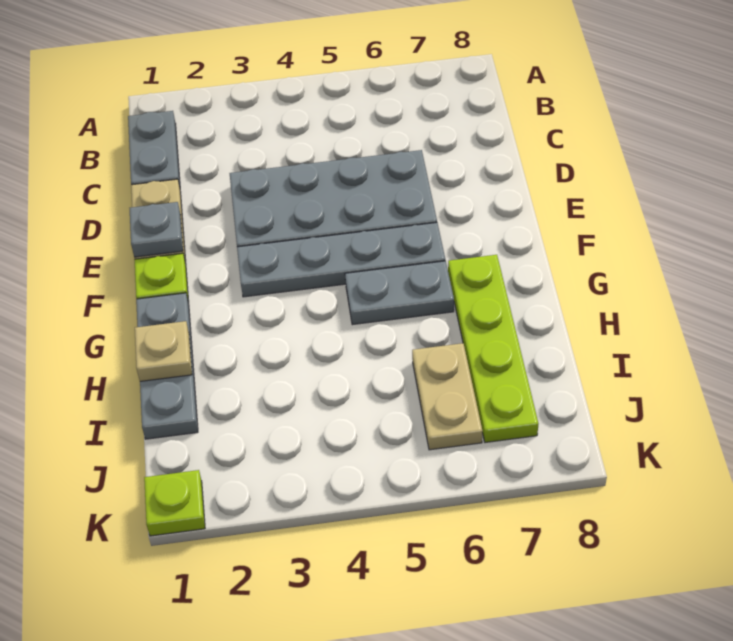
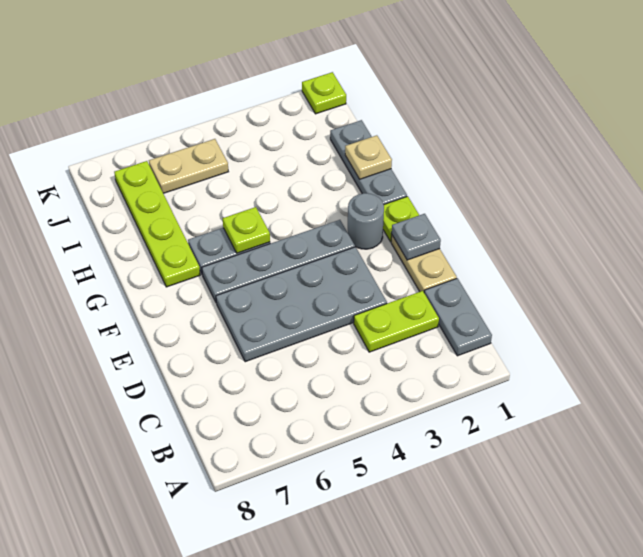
none -> lime plate C2:C3 level 1
none -> grey round brick F2 level 1
none -> lime plate G5 level 2
tan plate I6:J6 level 1 -> tan plate J5:J6 level 1

